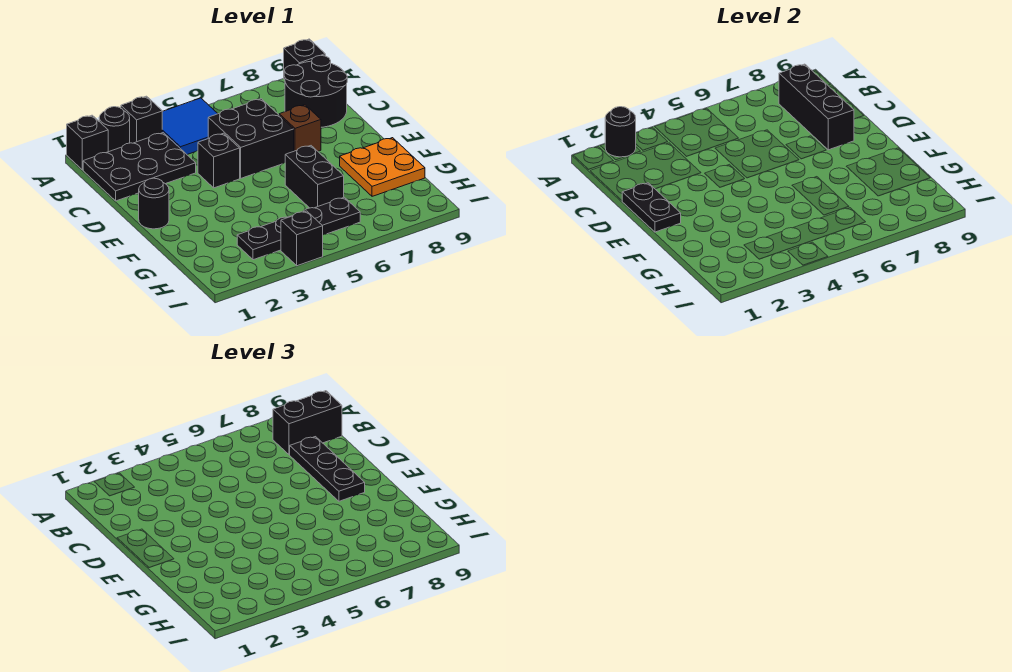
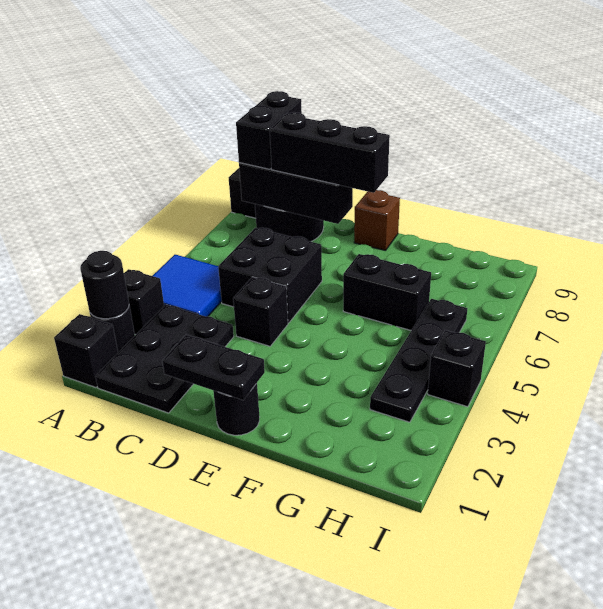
black plate C8:E8 level 3 -> black brick C8:E8 level 3
brown brick D7 level 1 -> brown brick E9 level 1
orange plate F8:G9 level 1 -> none

